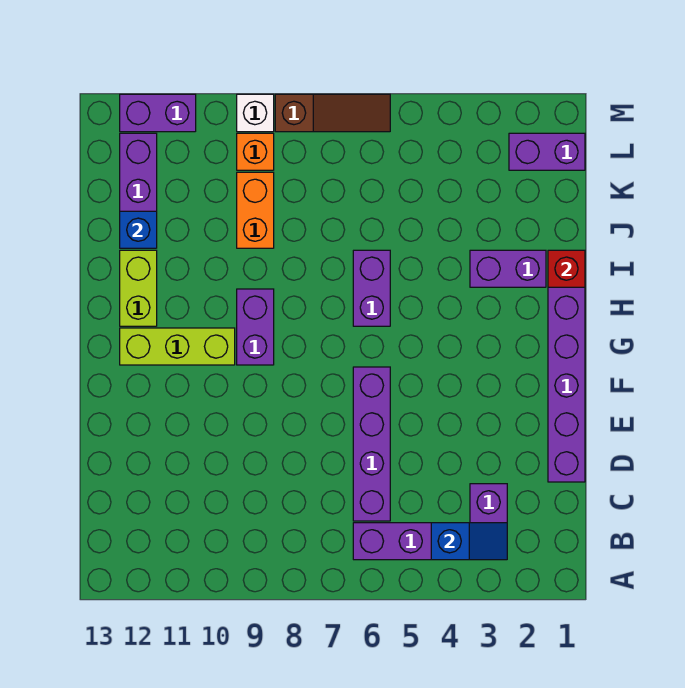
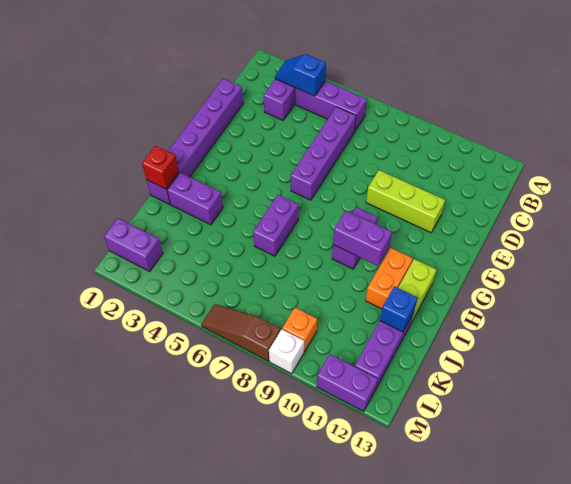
lime brick G10:G12 level 1 -> lime brick E9:E11 level 1
none -> purple brick H9:H10 level 2
orange brick J9:K9 level 1 -> orange brick H11:I11 level 1

